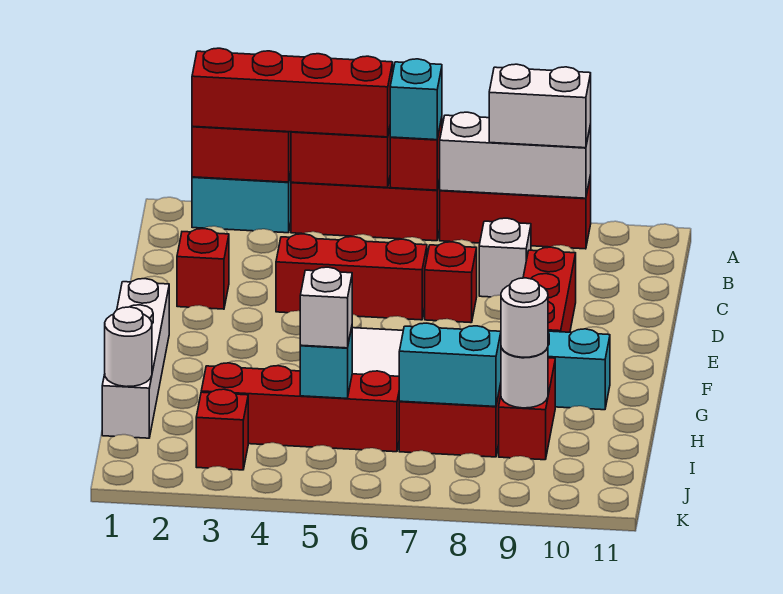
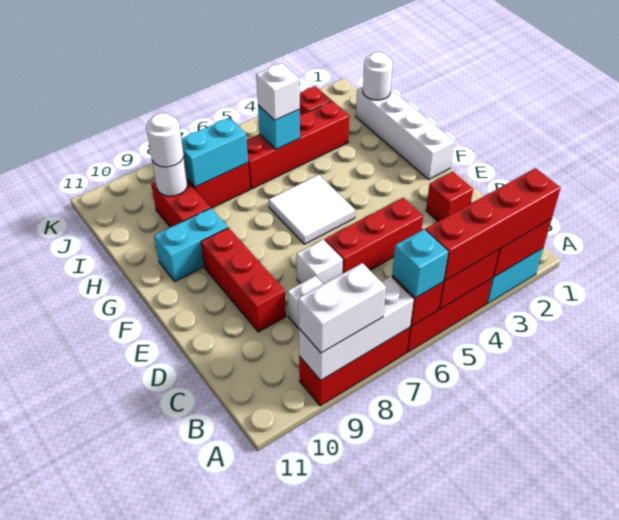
red brick D7 level 1 -> white brick D7 level 1

